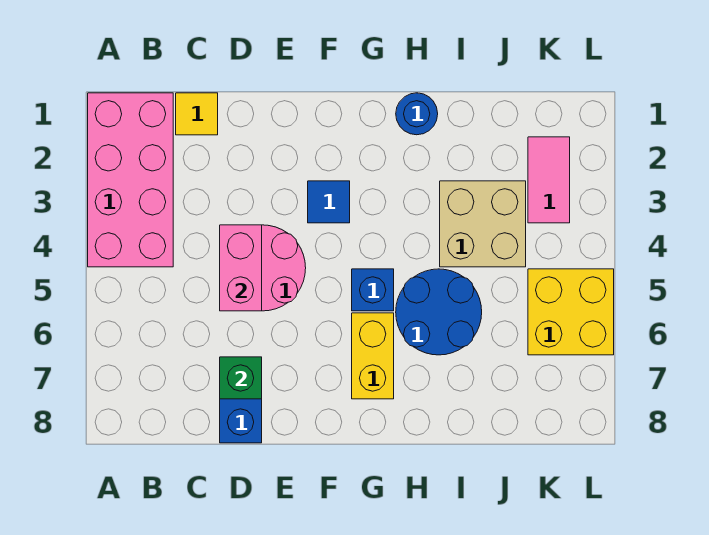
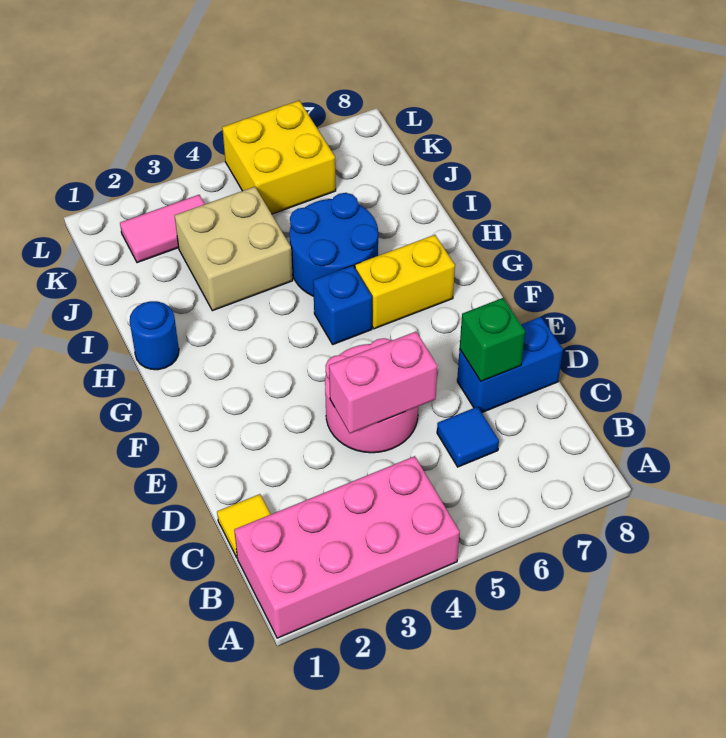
blue tile F3 level 1 -> blue tile C6 level 1

